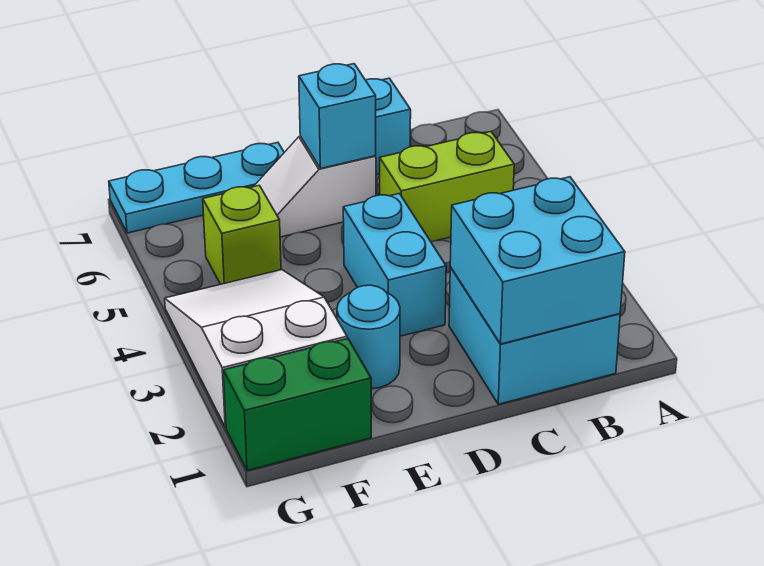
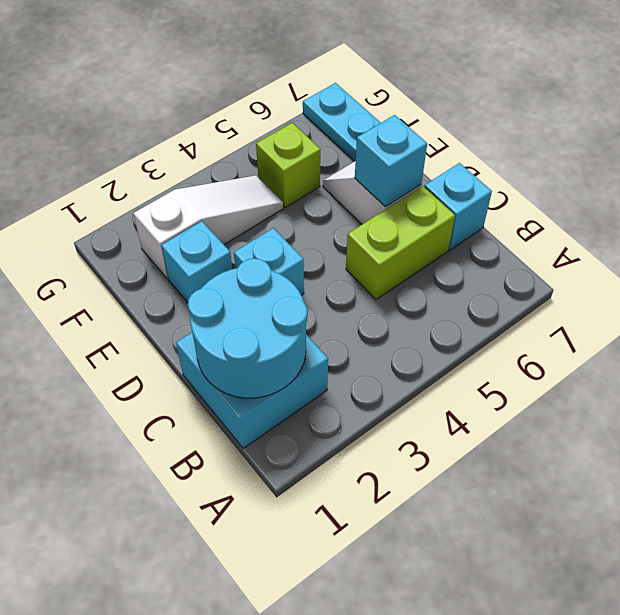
cyan brick B1:C2 level 2 -> cyan round brick B1:C2 level 2
lime brick B5:C5 level 1 -> lime brick C5:C6 level 1
cyan brick D3:D4 level 1 -> cyan brick D3 level 1
cyan round brick E2 level 1 -> cyan brick E2 level 1
green brick F1:G1 level 1 -> none
white slope F2:G4 level 1 top 2 -> white slope F2:F4 level 1 top 2

